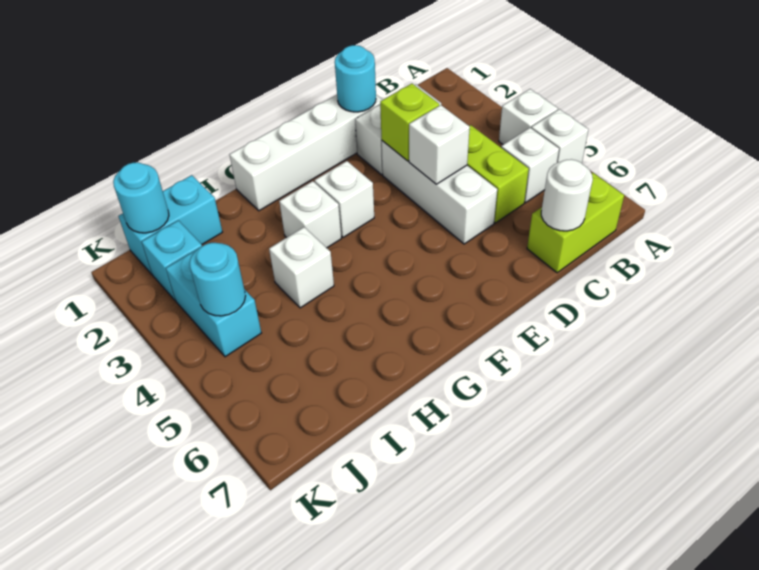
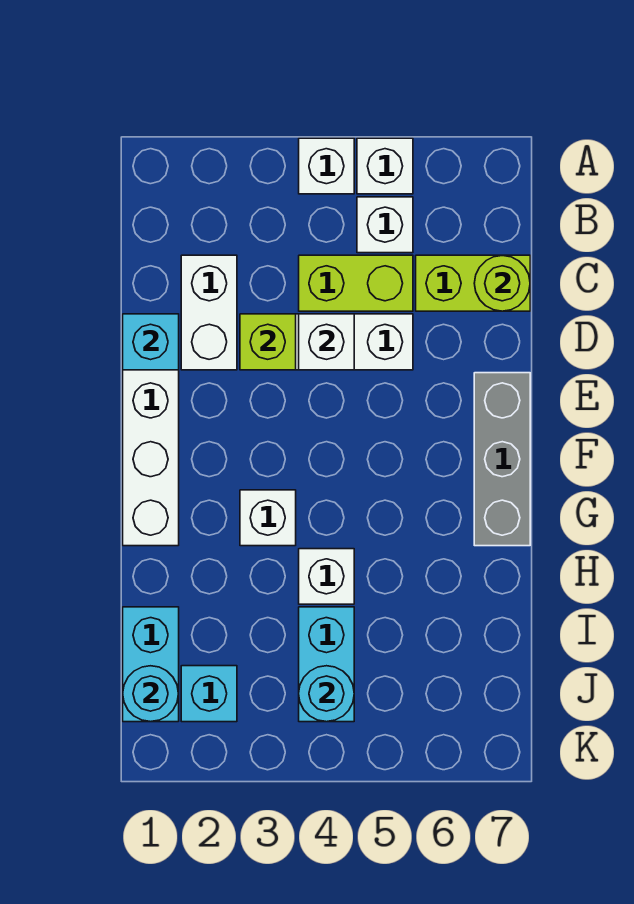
lime brick B7:C7 level 1 -> lime brick C6:C7 level 1
white round brick C7 level 2 -> lime round brick C7 level 2
cyan round brick D1 level 2 -> cyan brick D1 level 2
none -> grey brick E7:G7 level 1
white brick F3 level 1 -> none
cyan brick J3:J4 level 1 -> cyan brick I4:J4 level 1

